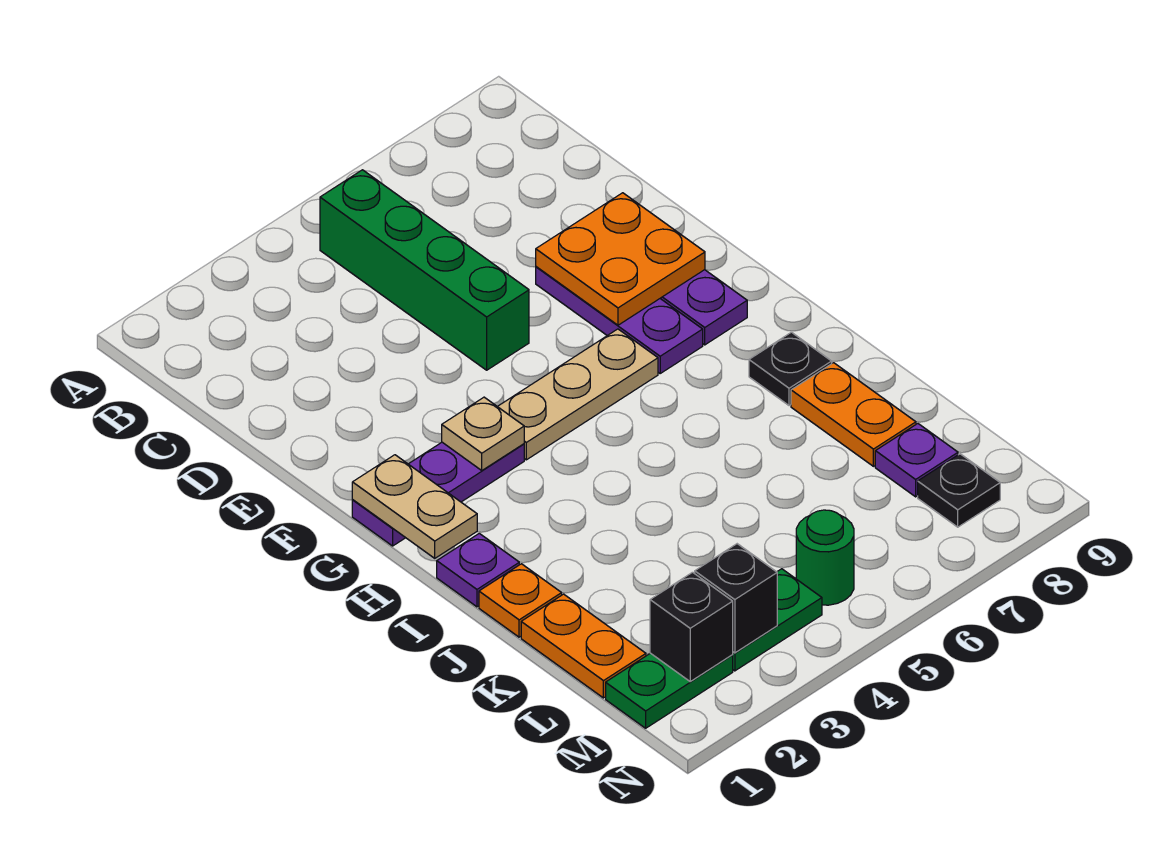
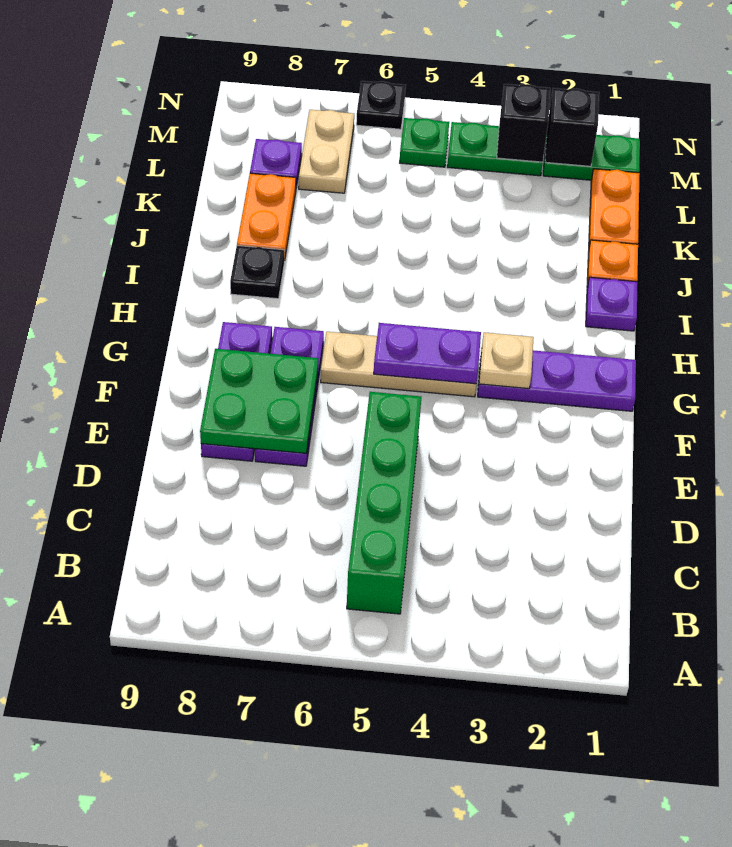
orange plate E7:F8 level 2 -> green plate E7:F8 level 2
tan plate G1:H1 level 2 -> tan plate L7:M7 level 1
none -> purple plate G4:G5 level 2
green round brick M5 level 1 -> green plate M5 level 1
black plate M8 level 1 -> black plate N6 level 1

